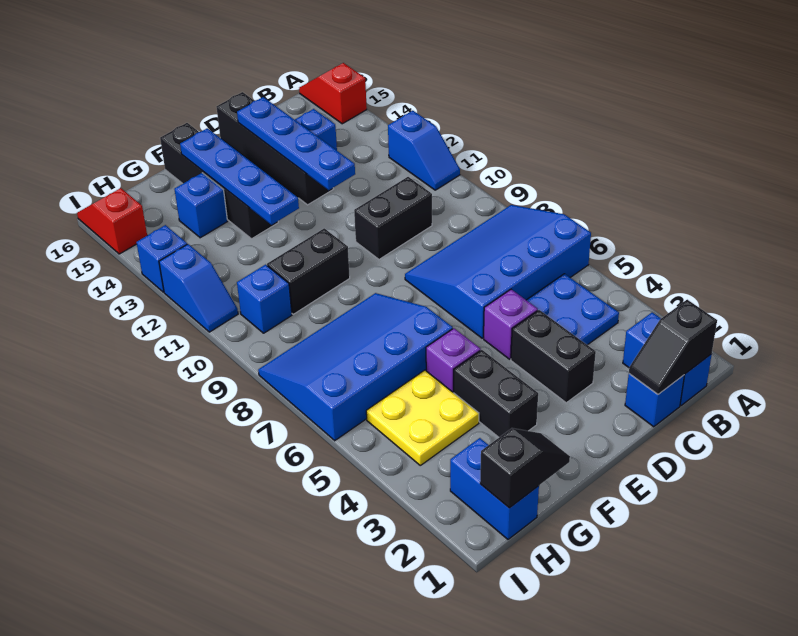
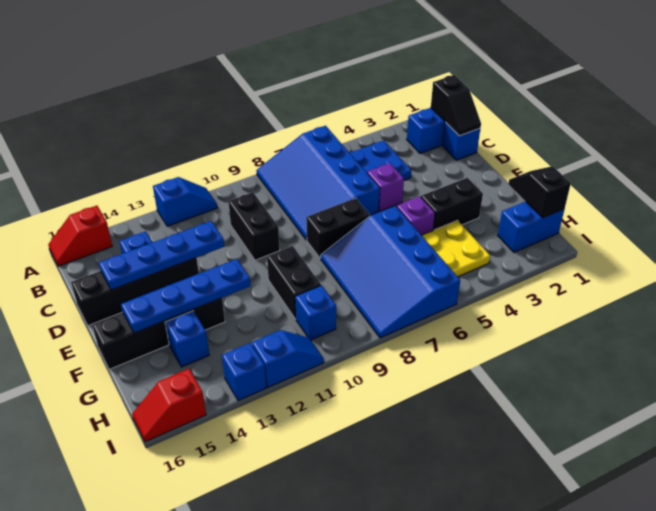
black brick D3:D4 level 1 -> black brick E7:E8 level 1

